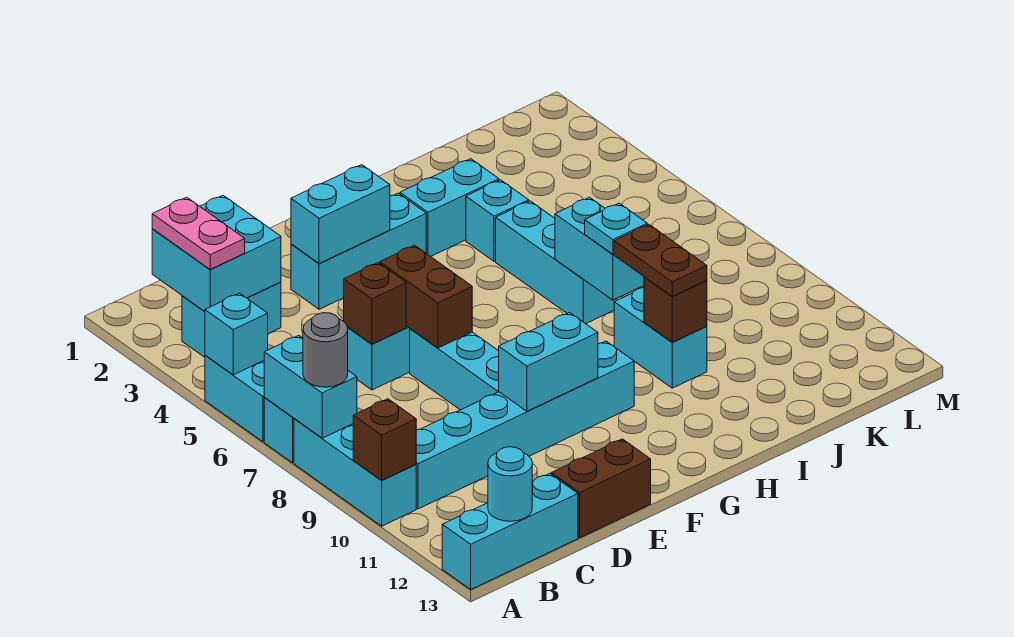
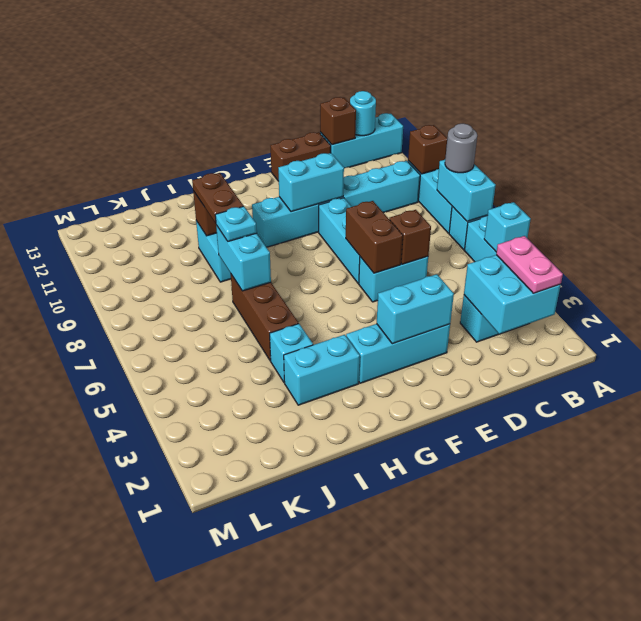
none -> brown brick C13 level 2
cyan brick I5:I7 level 1 -> brown brick I5:I7 level 1

